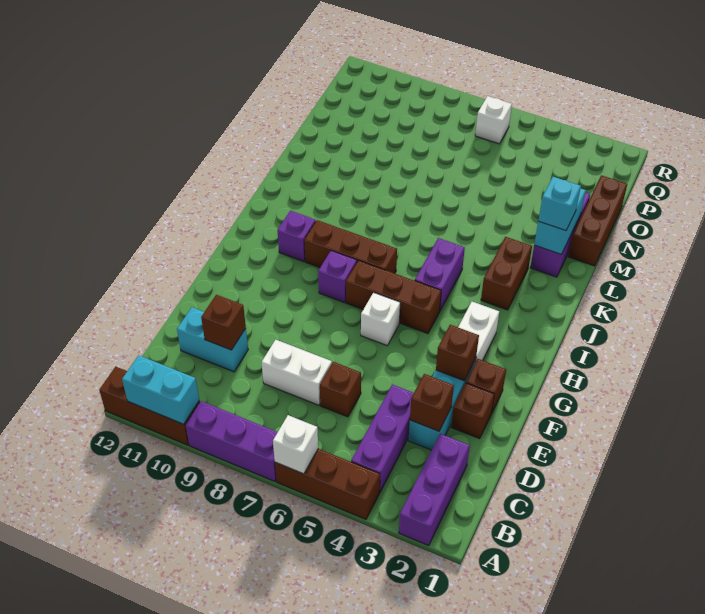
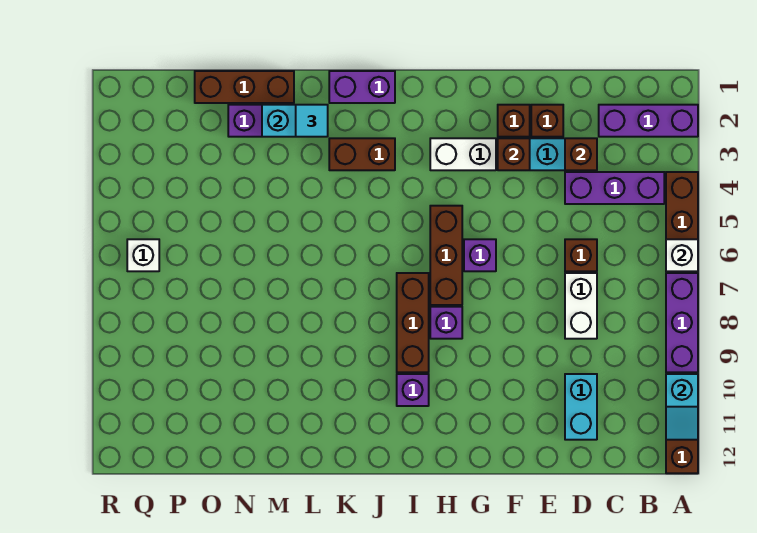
cyan brick A10:A11 level 2 -> cyan slope A10:A11 level 2 top 10
brown brick D10 level 2 -> none
white brick G6 level 1 -> purple brick G6 level 1
purple brick I5:J5 level 1 -> purple brick J1:K1 level 1
cyan brick L2 level 3 -> cyan tile L2 level 3

